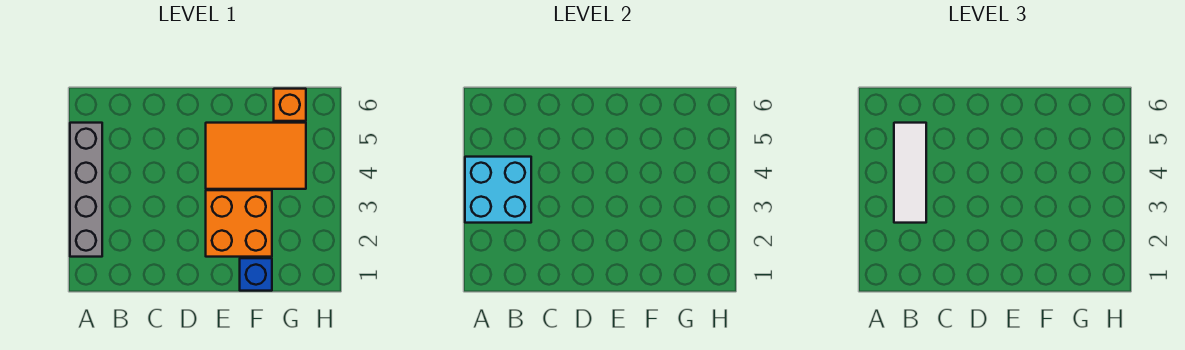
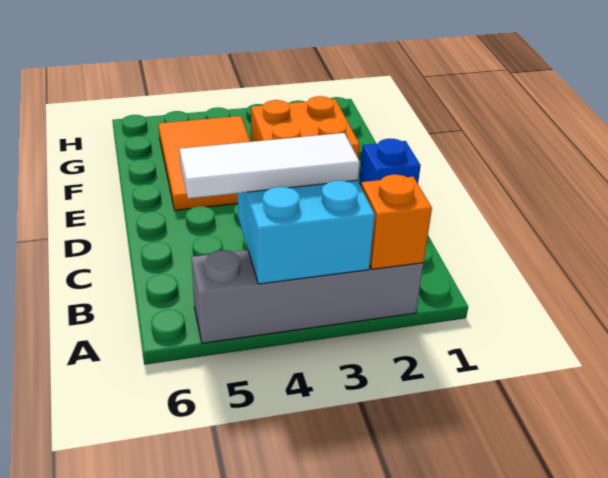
blue brick F1 level 1 -> blue brick D1 level 1
orange brick G6 level 1 -> orange brick A2 level 2

